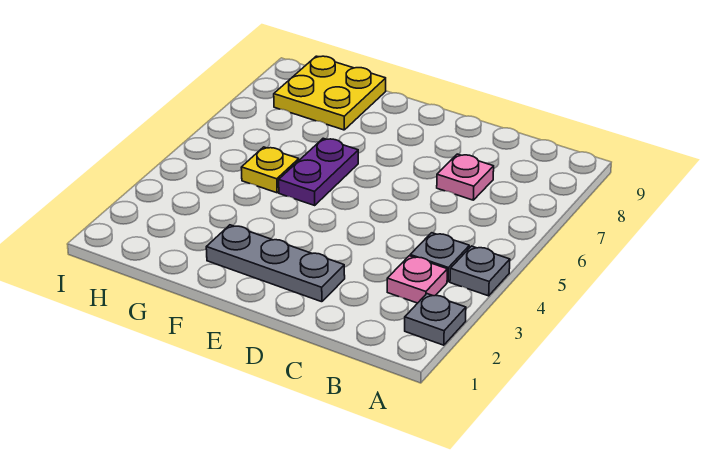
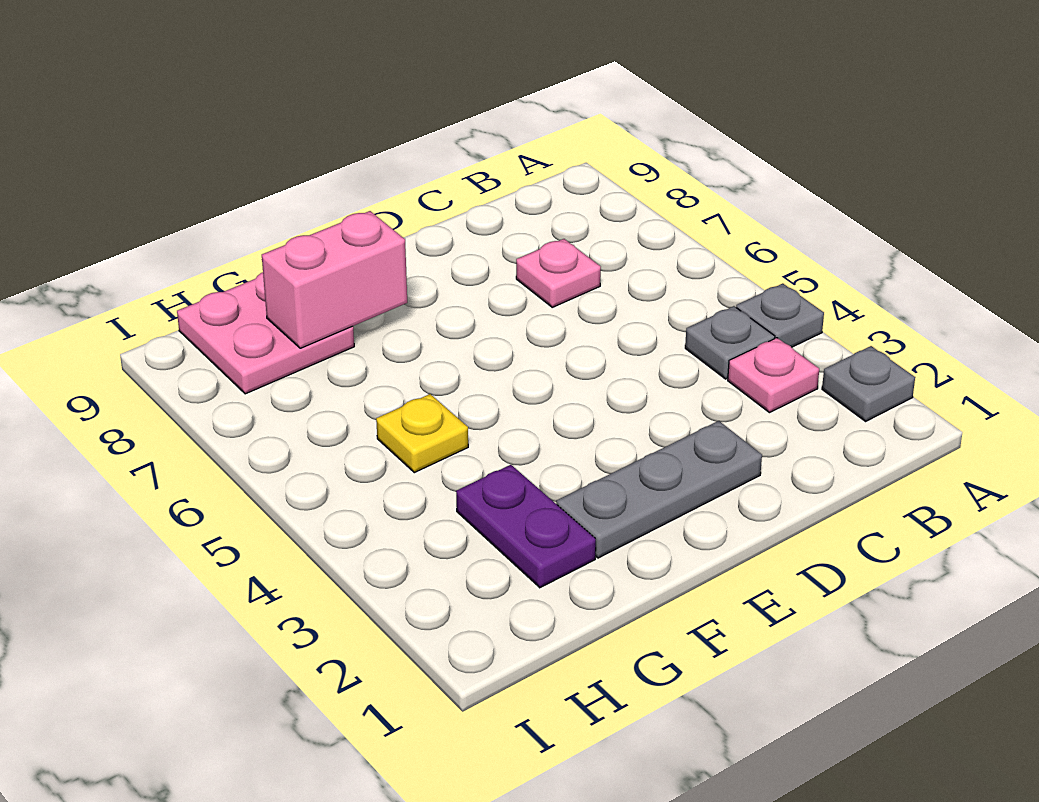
purple plate F5:F6 level 1 -> purple plate G2:G3 level 1
none -> pink brick F8:G8 level 2
yellow plate G8:H9 level 1 -> pink plate G8:H9 level 1

